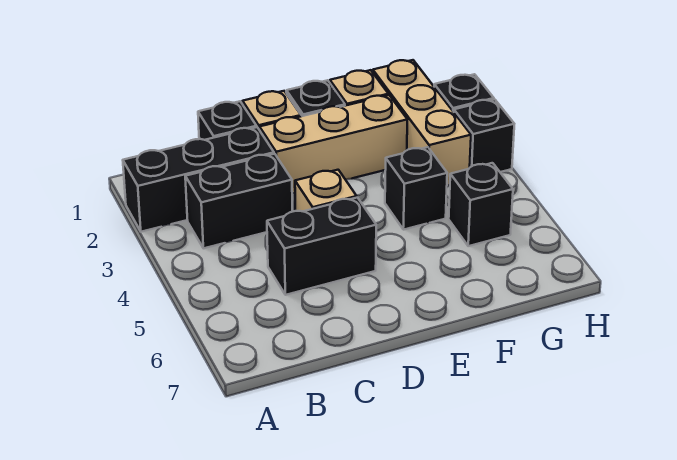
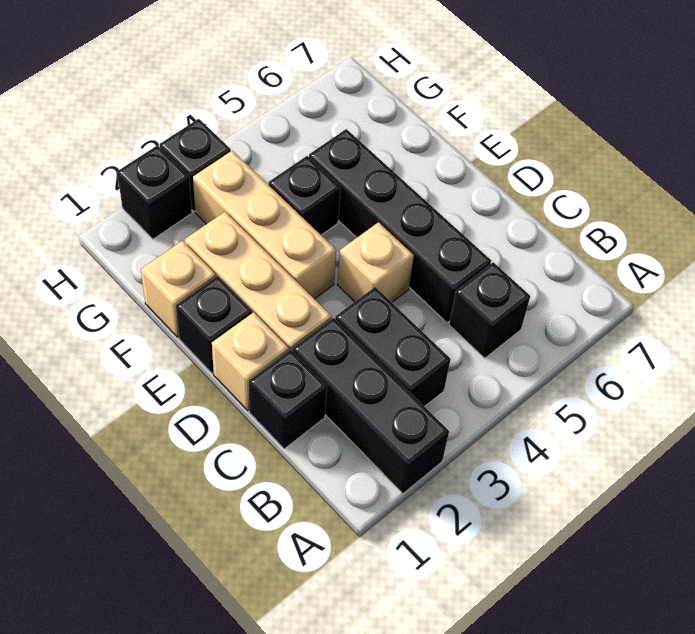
black brick C5:D5 level 1 -> black brick C5:F5 level 1
tan brick G1:G3 level 1 -> tan brick E3:G3 level 1
black brick G5 level 1 -> black brick B5 level 1

